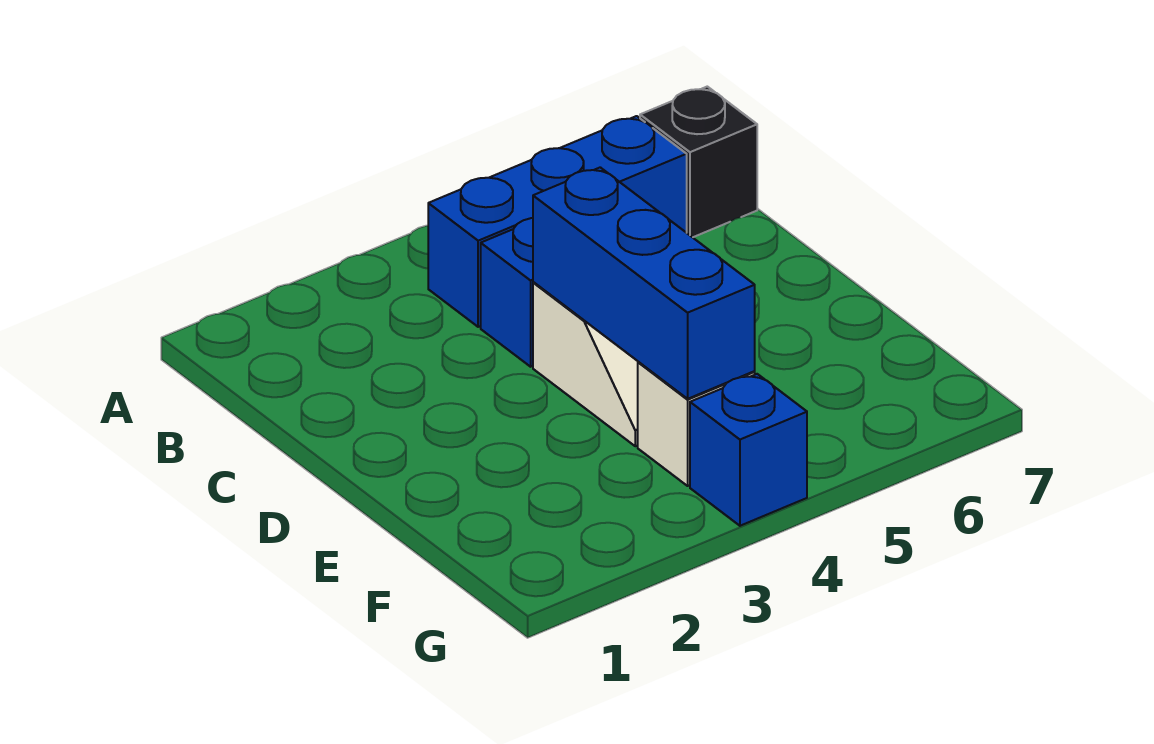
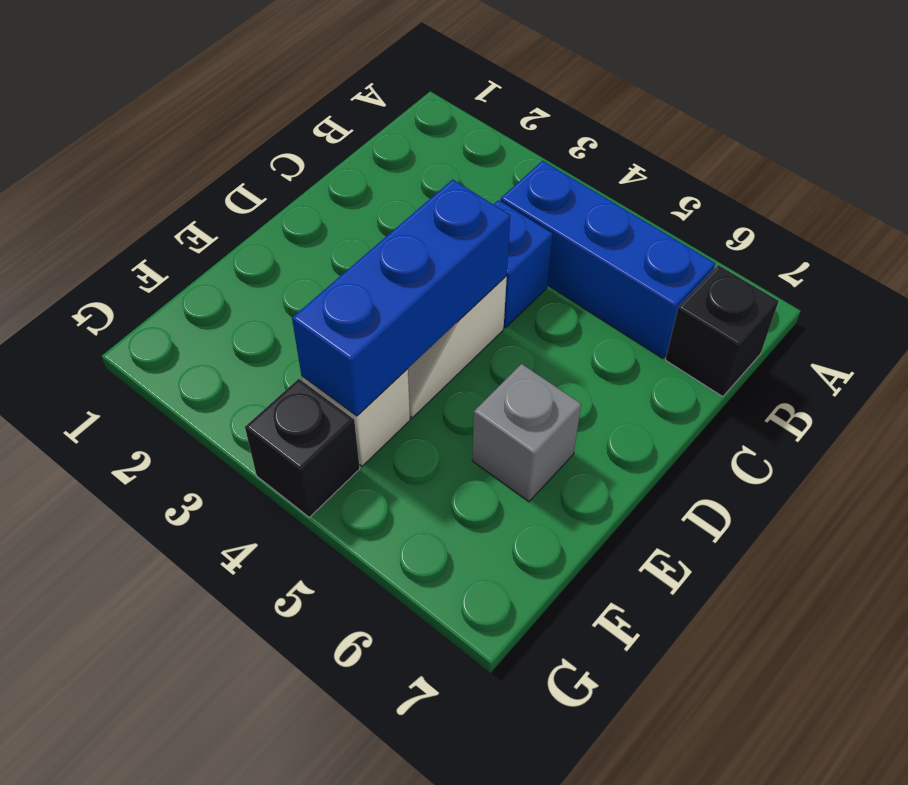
none -> grey brick E6 level 1
blue brick G4 level 1 -> black brick G4 level 1

